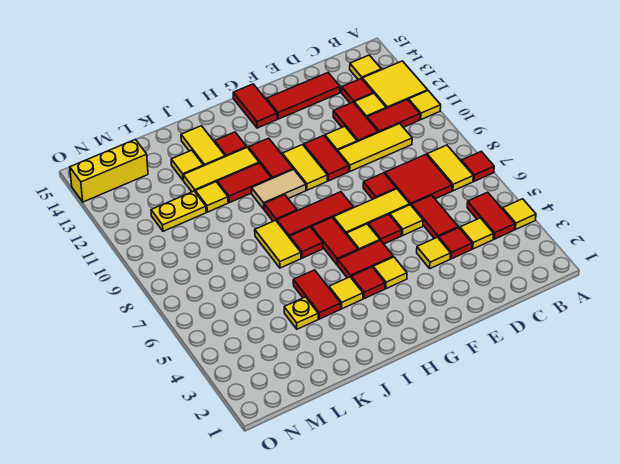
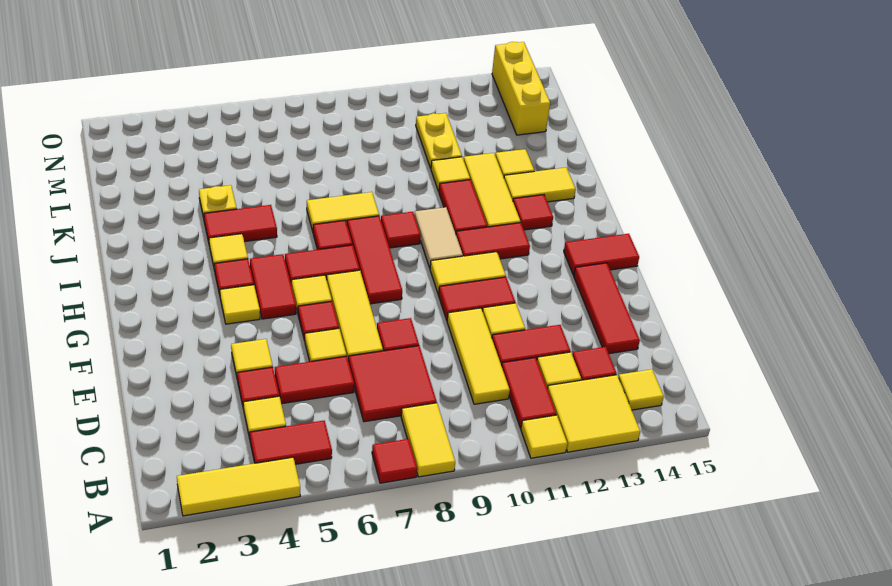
yellow tile A4 level 1 -> yellow tile A2:A4 level 1
yellow tile B7:B8 level 1 -> yellow tile A8:B8 level 1

